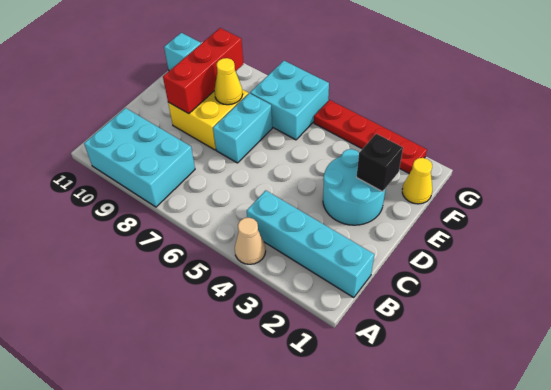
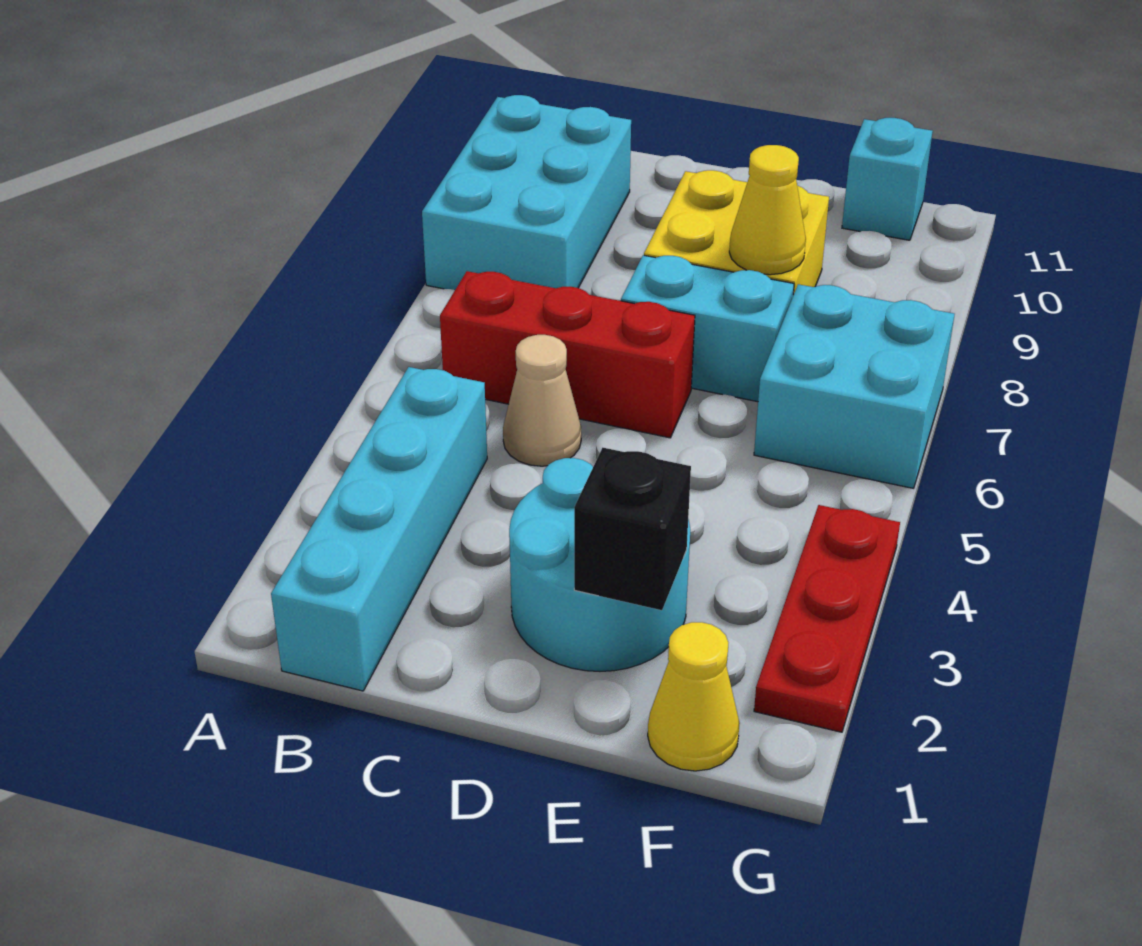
tan cone A4 level 1 -> tan cone C5 level 1
red brick D9:F9 level 2 -> red brick B6:D6 level 1
red plate G2:G5 level 1 -> red plate G2:G4 level 1

